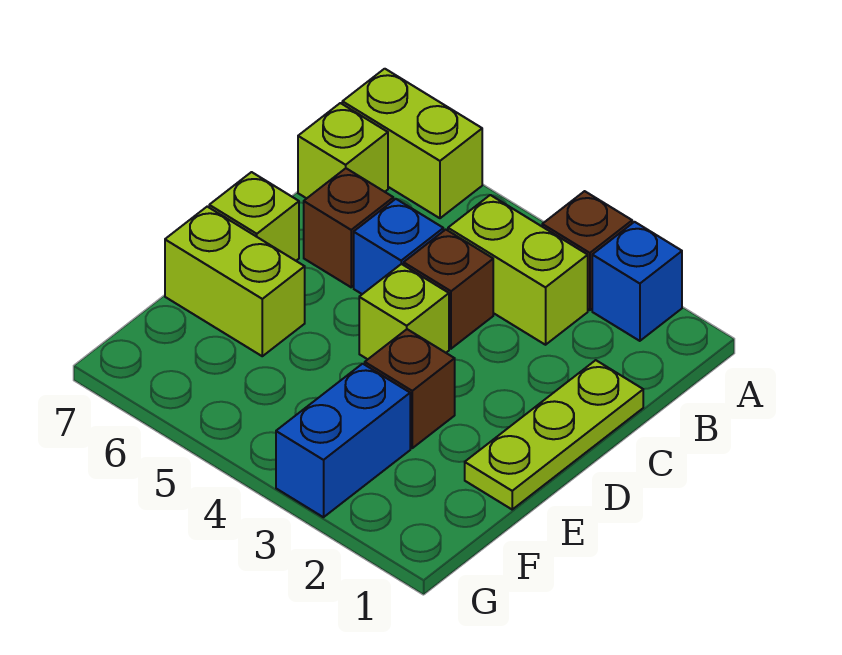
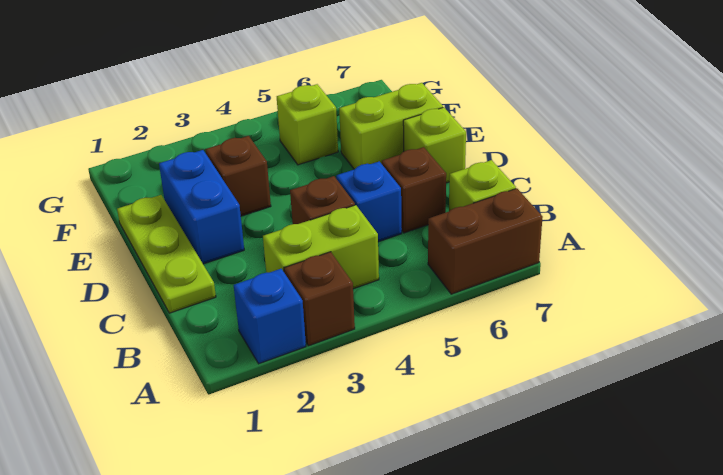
lime brick A6:A7 level 1 -> brown brick A6:A7 level 1
lime brick D4 level 1 -> lime brick F5 level 1
blue brick F3:G3 level 1 -> blue brick D2:E2 level 1

